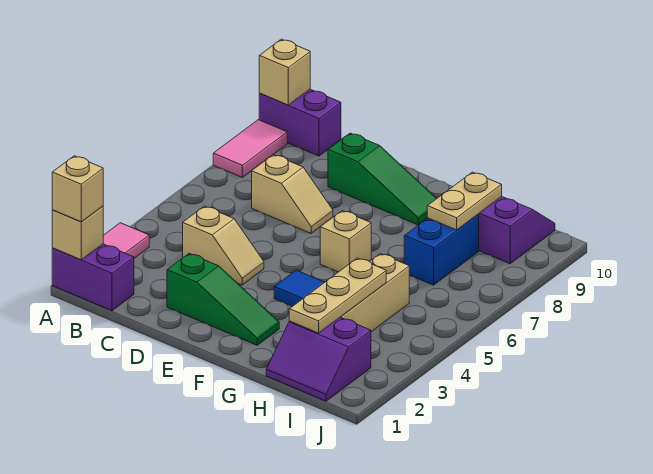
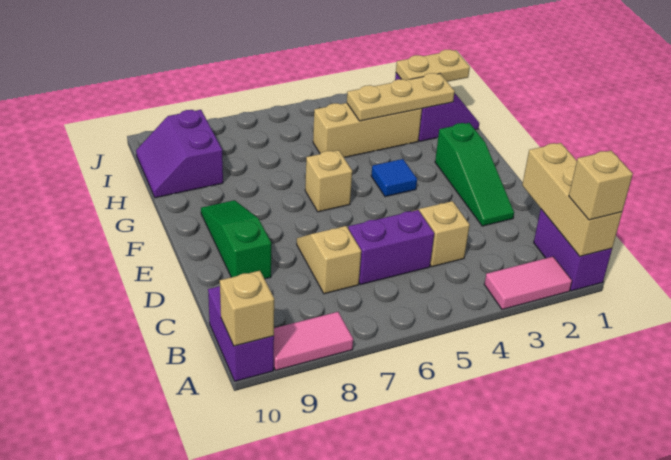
tan brick A1 level 2 -> tan brick A1:C1 level 2
none -> purple brick C5:C6 level 1
green slope D2:F2 level 1 top D -> green slope D2:F2 level 1 top F
blue brick H7:H8 level 1 -> none
tan plate H8:H9 level 2 -> tan plate I1:I2 level 2

